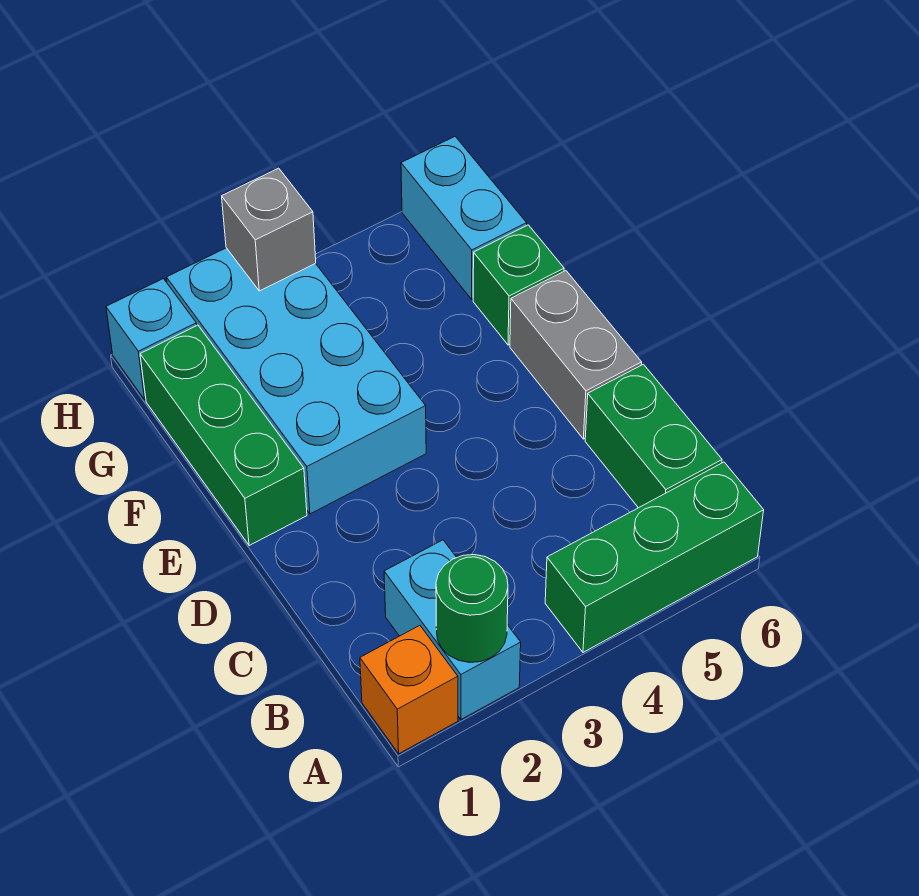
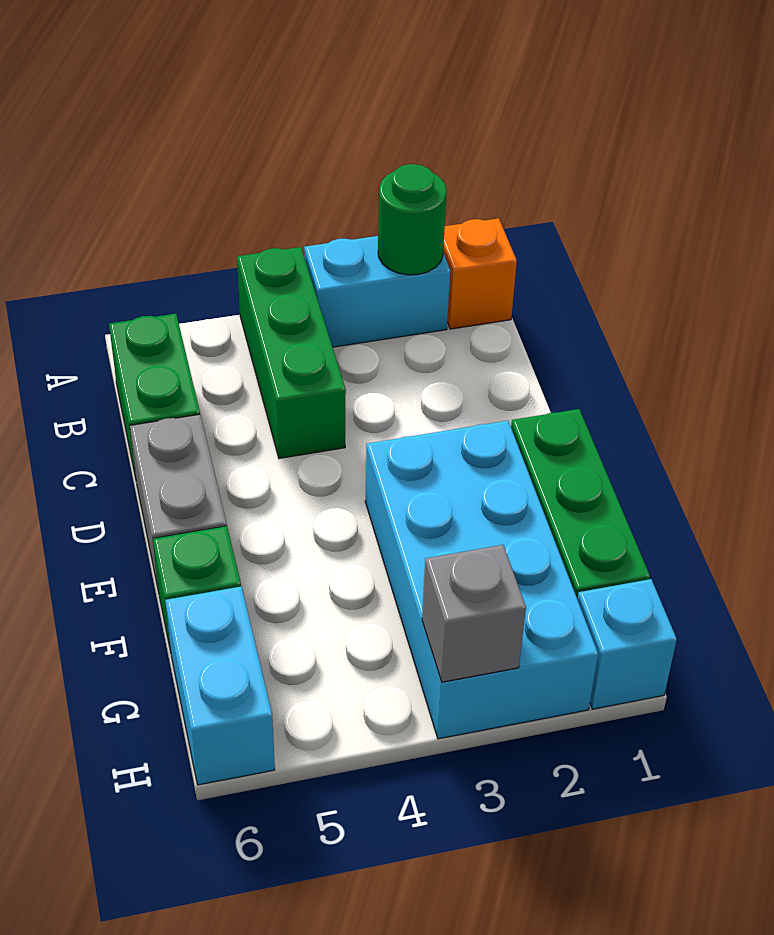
cyan brick A2:B2 level 1 -> cyan brick A2:A3 level 1
green brick A4:A6 level 1 -> green brick A4:C4 level 1

